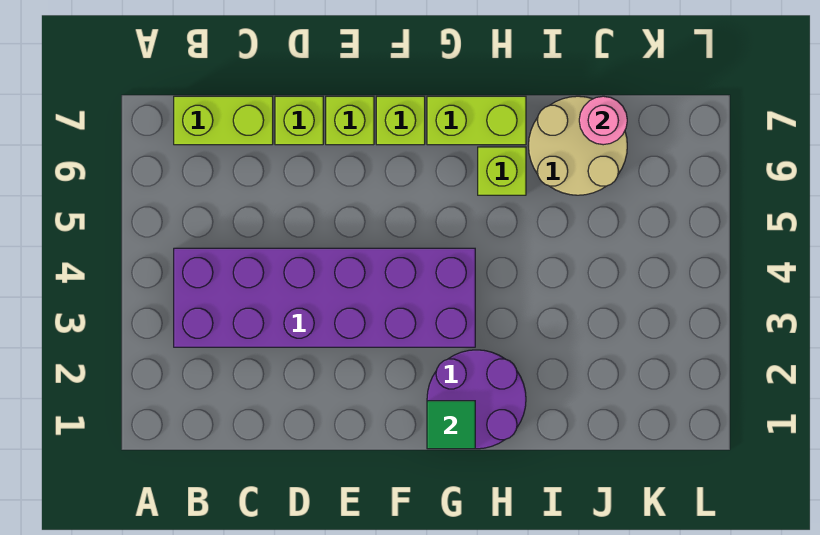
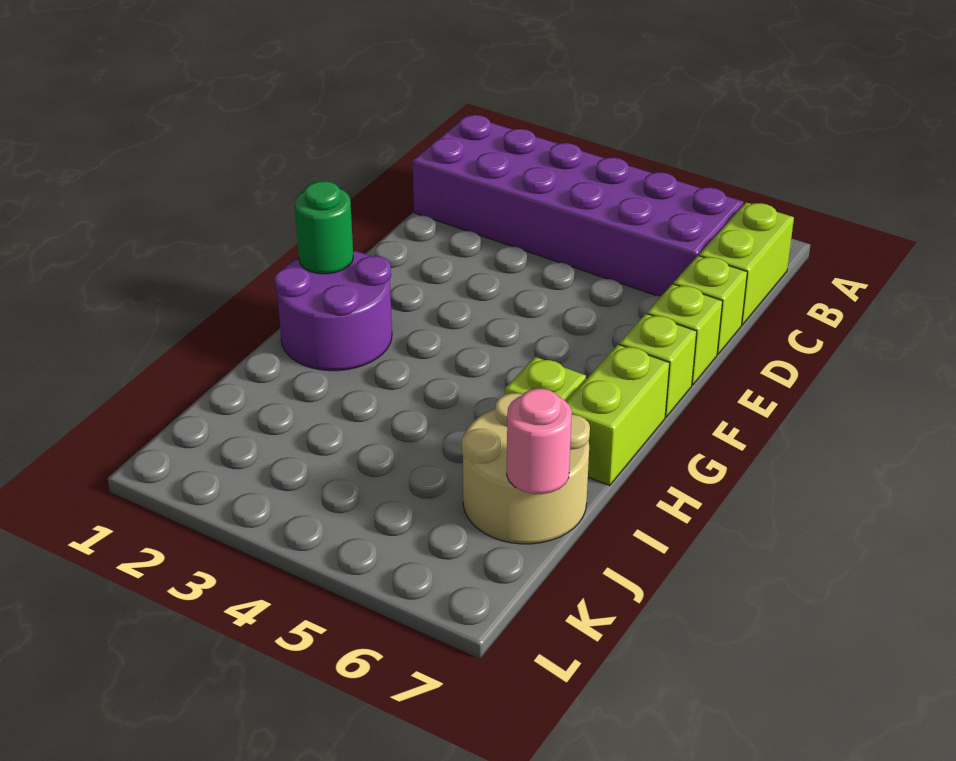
purple brick B3:G4 level 1 -> purple brick B1:C6 level 1
green tile G1 level 2 -> green round brick G1 level 2

